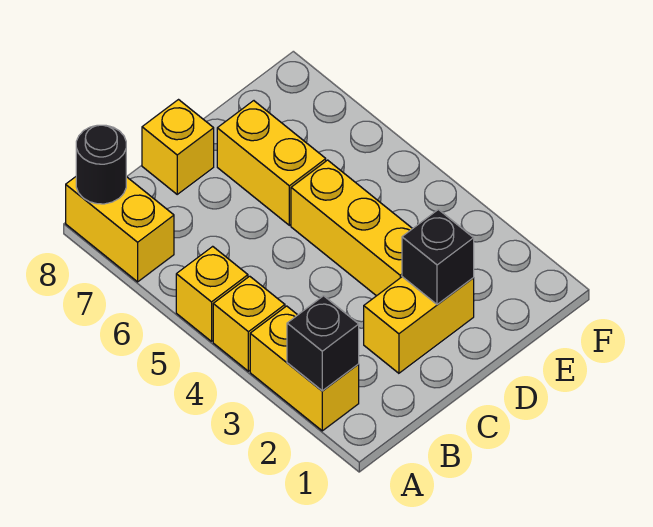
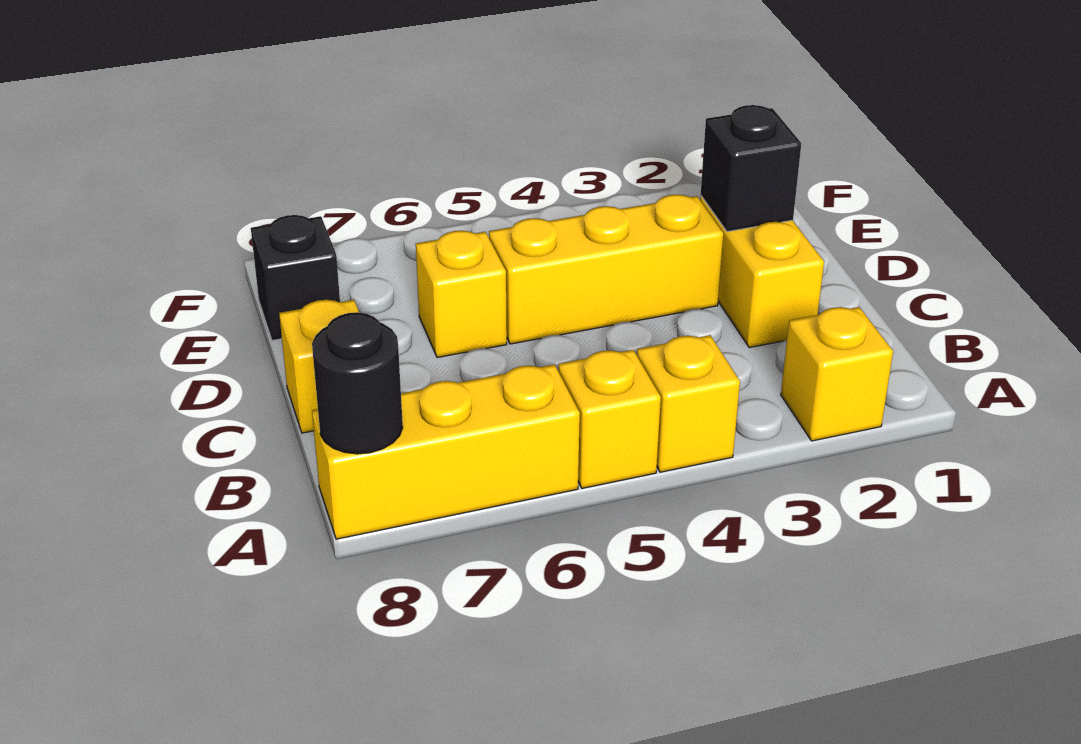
yellow brick A2:A3 level 1 -> yellow brick A2 level 1
black brick A2 level 2 -> black brick E8 level 1
yellow brick A7:A8 level 1 -> yellow brick A6:A8 level 1
yellow brick D6:D7 level 1 -> yellow brick D6 level 1

